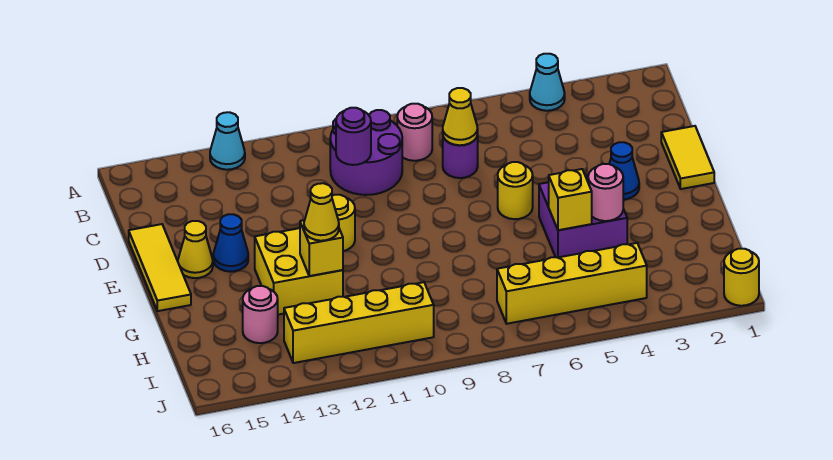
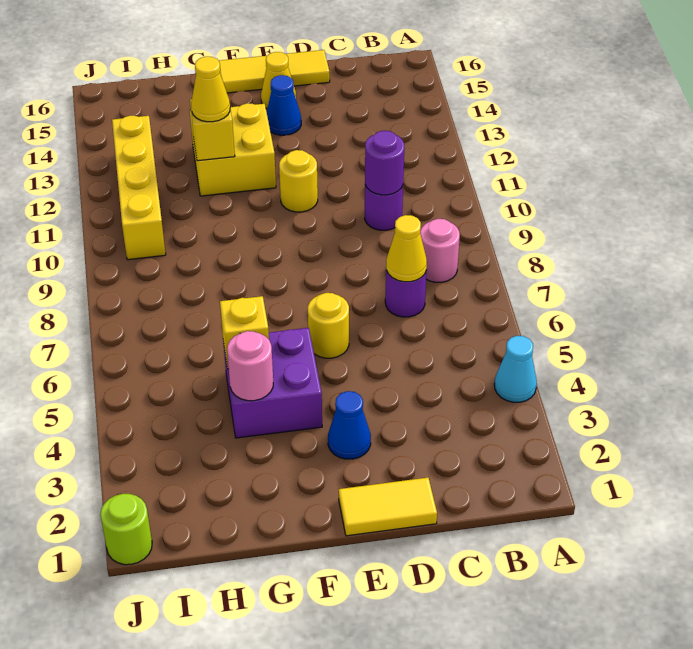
cyan cone A13 level 1 -> none
purple round brick B9:C10 level 1 -> purple round brick C10 level 1
pink round brick H14 level 1 -> none
yellow brick I4:I7 level 1 -> none
yellow round brick J1 level 1 -> lime round brick J1 level 1

